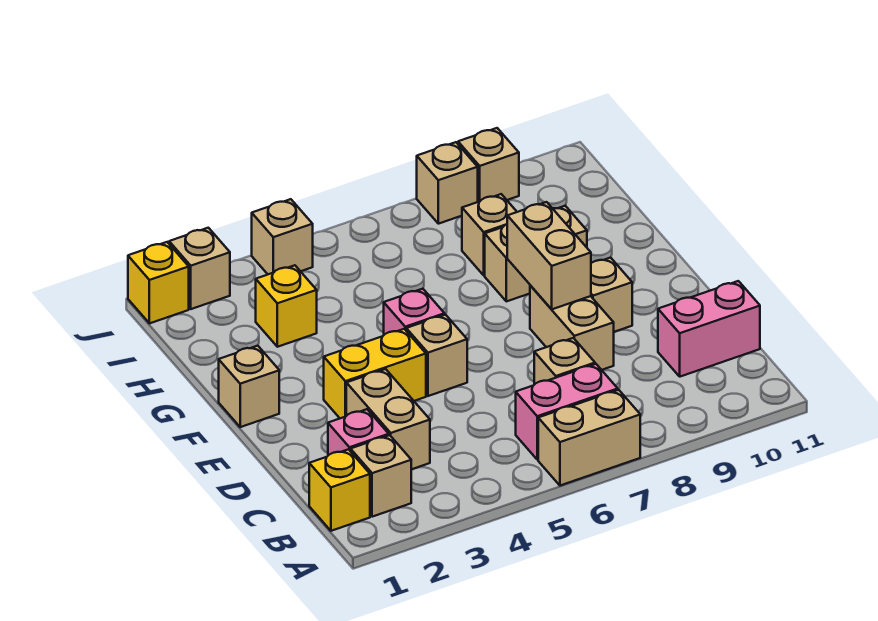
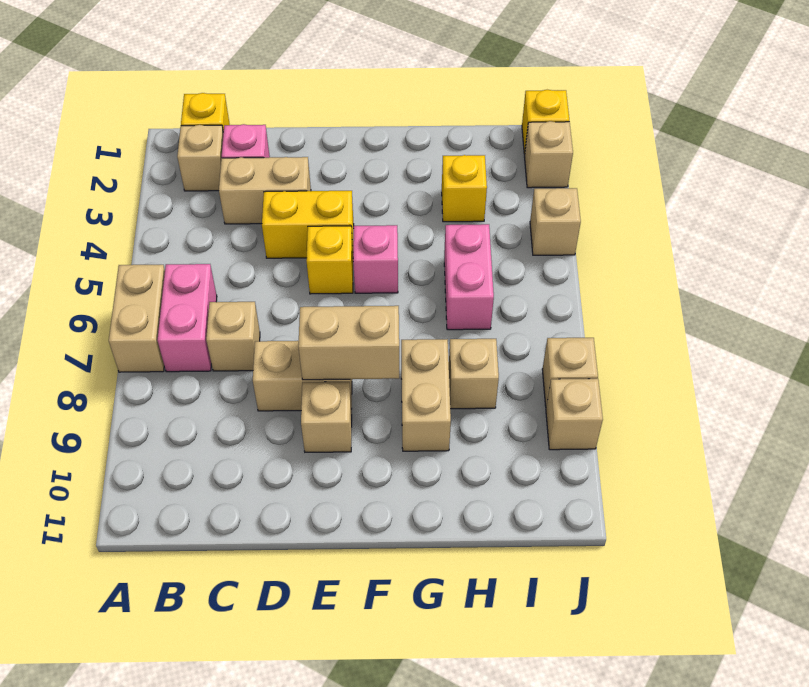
pink brick C10:C11 level 1 -> pink brick H5:H6 level 1
yellow brick E3:E4 level 1 -> yellow brick D4:E4 level 1
tan brick E5 level 1 -> yellow brick E5 level 1
tan brick F1 level 1 -> none

